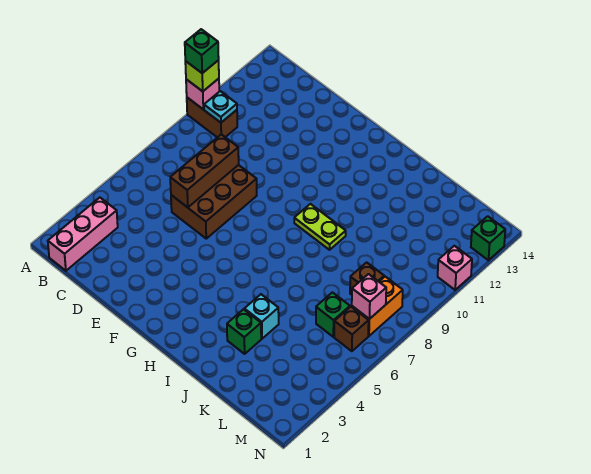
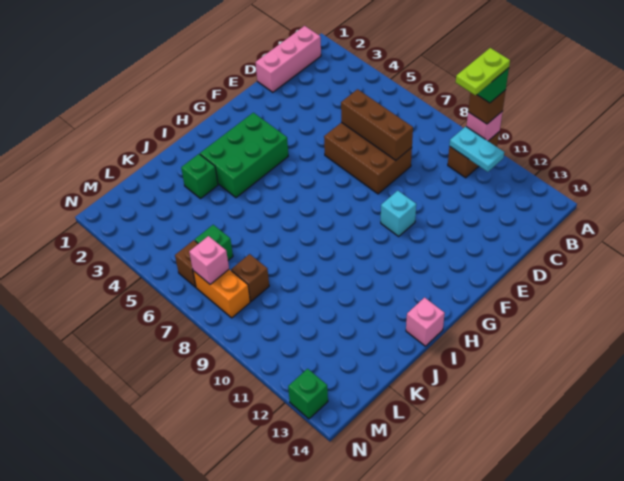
lime brick A10 level 3 -> brown brick A10 level 3
pink brick B1:B3 level 1 -> pink brick B1:D1 level 1
cyan plate B10 level 2 -> cyan plate B10:B11 level 2
none -> green brick G3:I4 level 1
lime plate H9:I9 level 1 -> lime plate A10:B10 level 5
cyan brick J4 level 1 -> cyan brick F10 level 1
pink brick N11 level 1 -> pink brick I14 level 1

